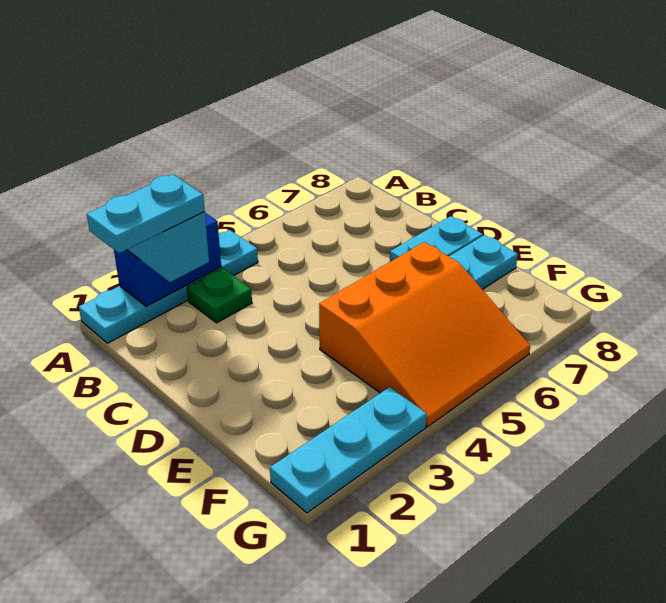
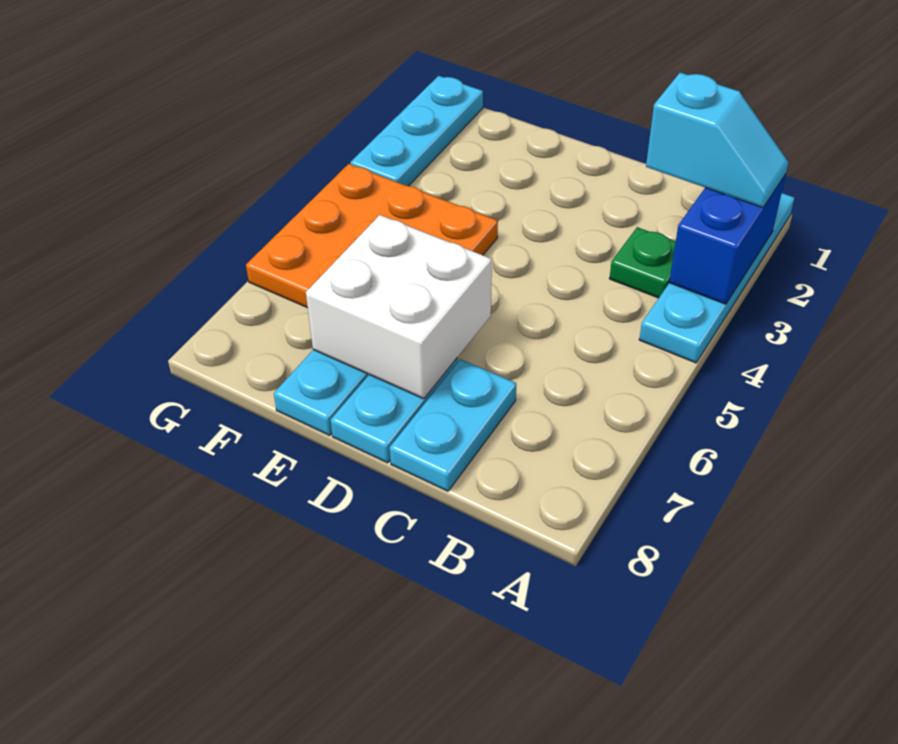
cyan plate B1:B2 level 4 -> cyan plate C7:C8 level 1
none -> white brick D6:E7 level 2
orange slope E4:G6 level 1 top E -> orange plate E4:G6 level 1

